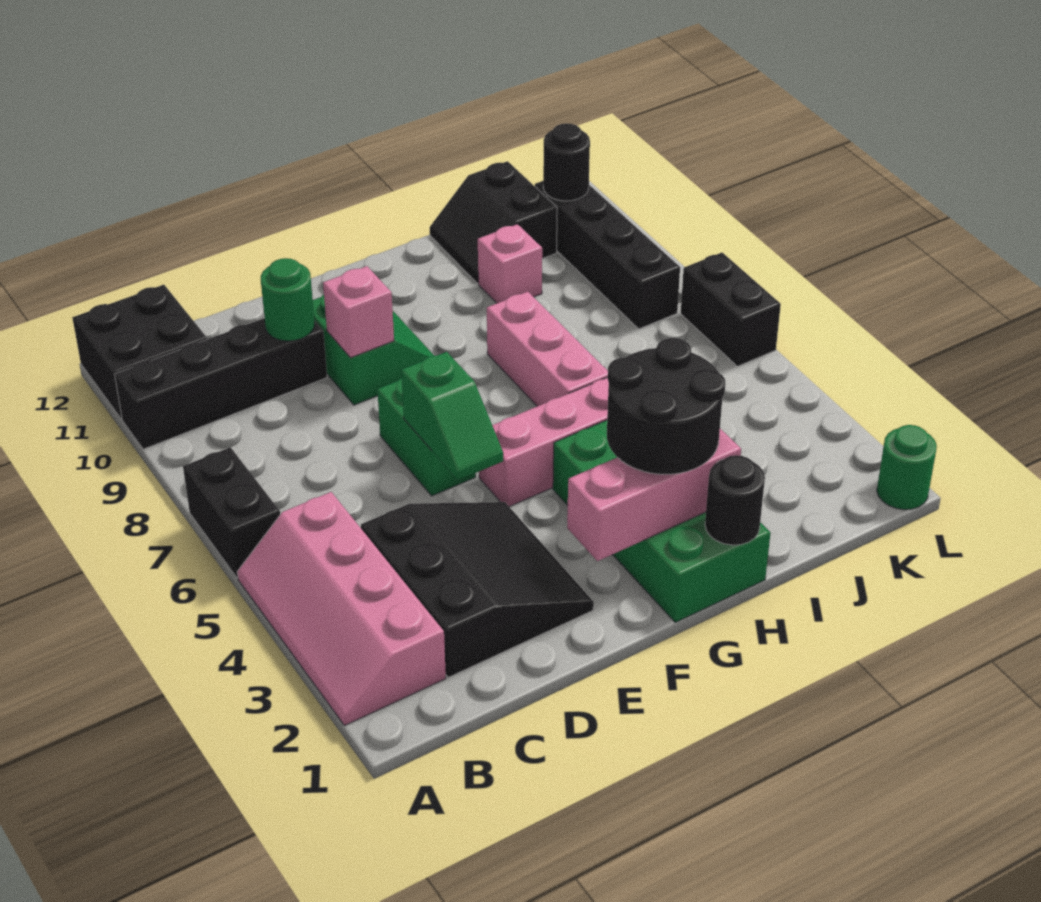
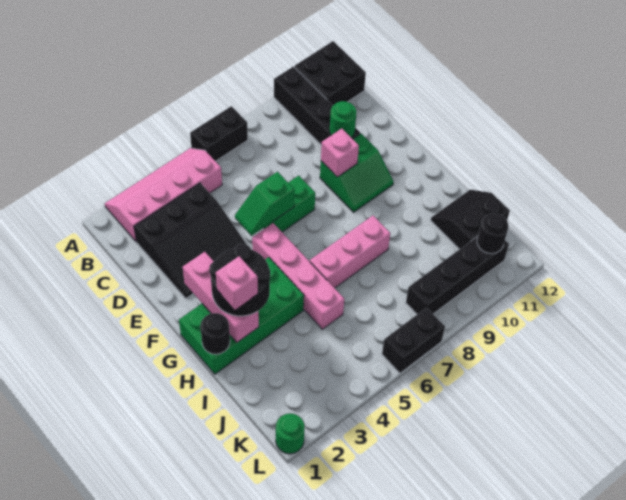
pink brick I10 level 1 -> pink brick H2 level 4

